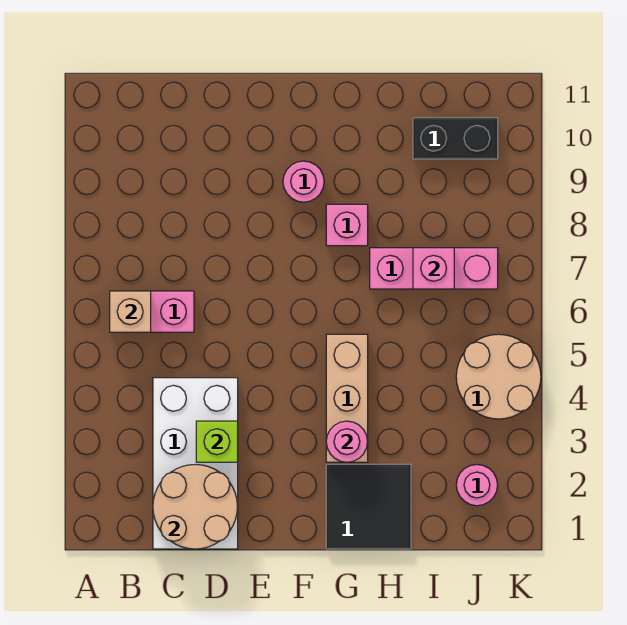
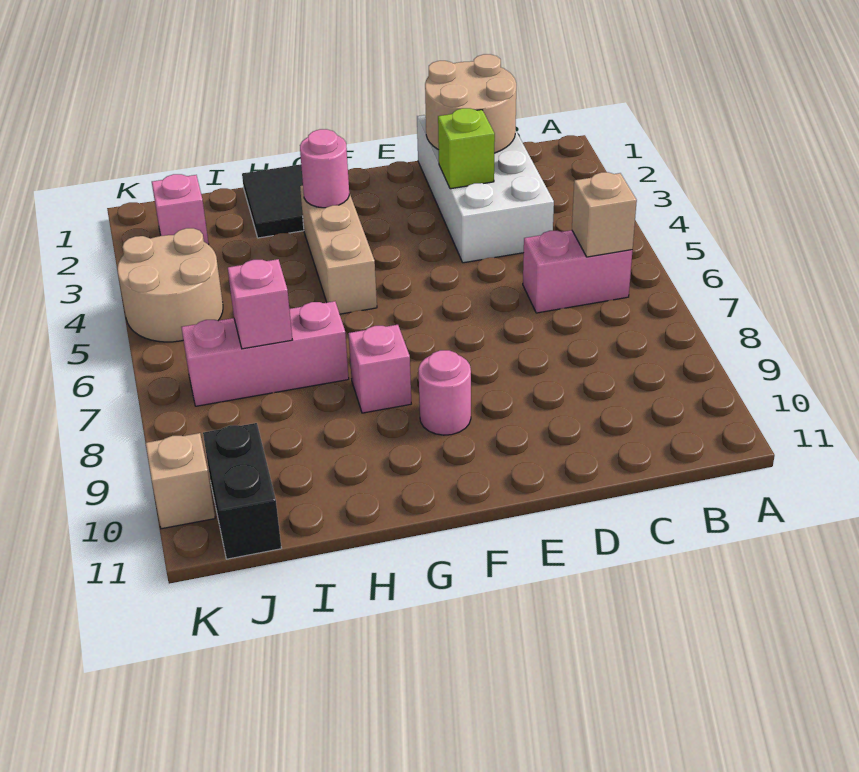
black brick I10:J10 level 1 -> black brick J10:J11 level 1
pink round brick J2 level 1 -> pink brick J2 level 1
none -> tan brick K10 level 1

